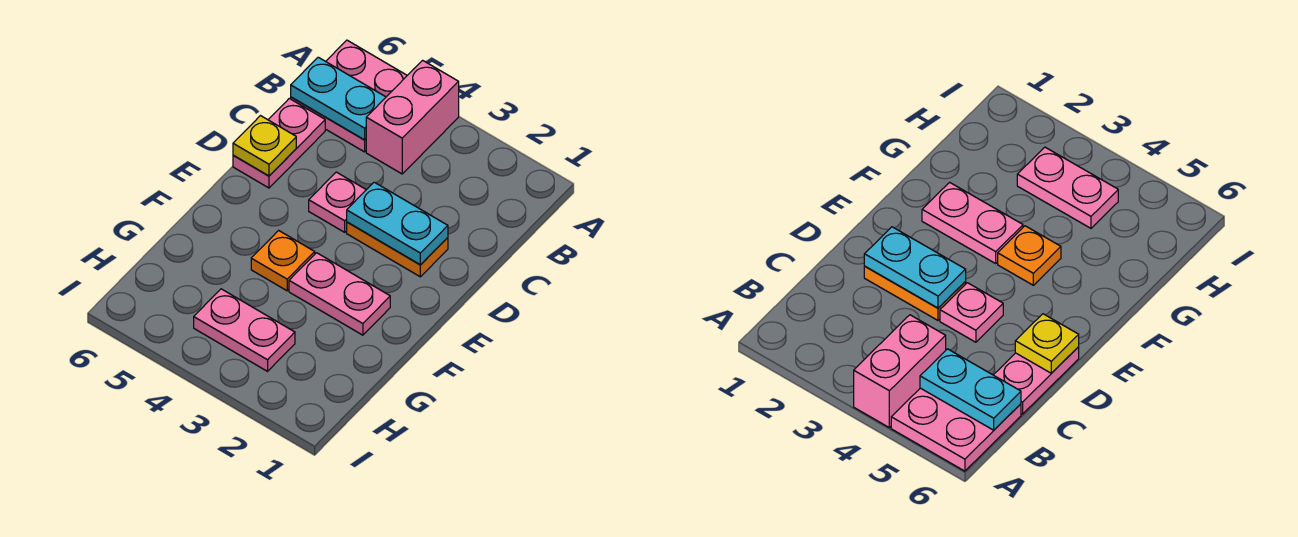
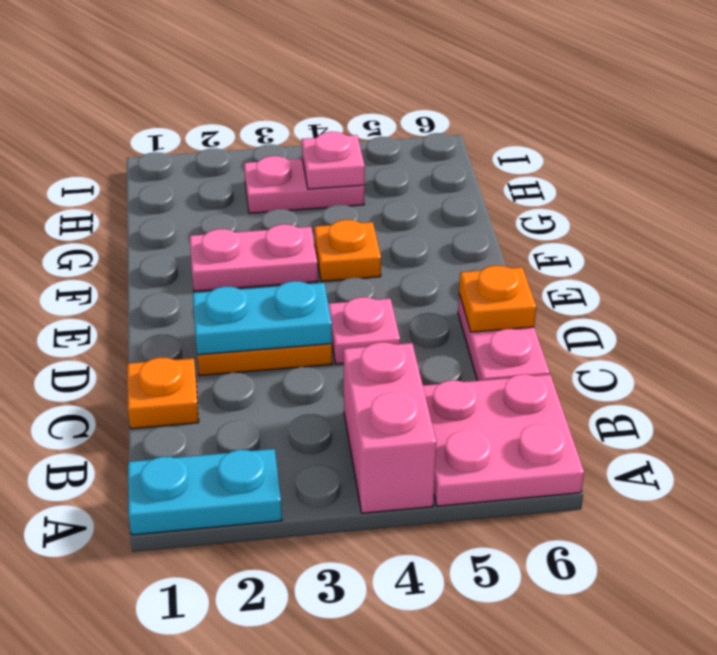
cyan plate B5:B6 level 2 -> cyan plate A1:A2 level 1
none -> orange plate C1 level 1
yellow plate D6 level 2 -> orange plate D6 level 2
none -> pink plate H4 level 2

